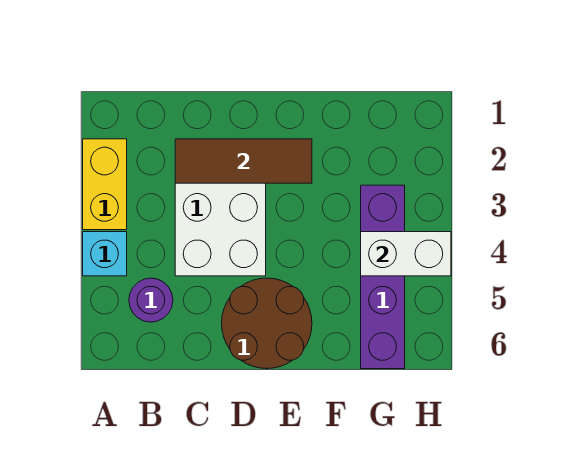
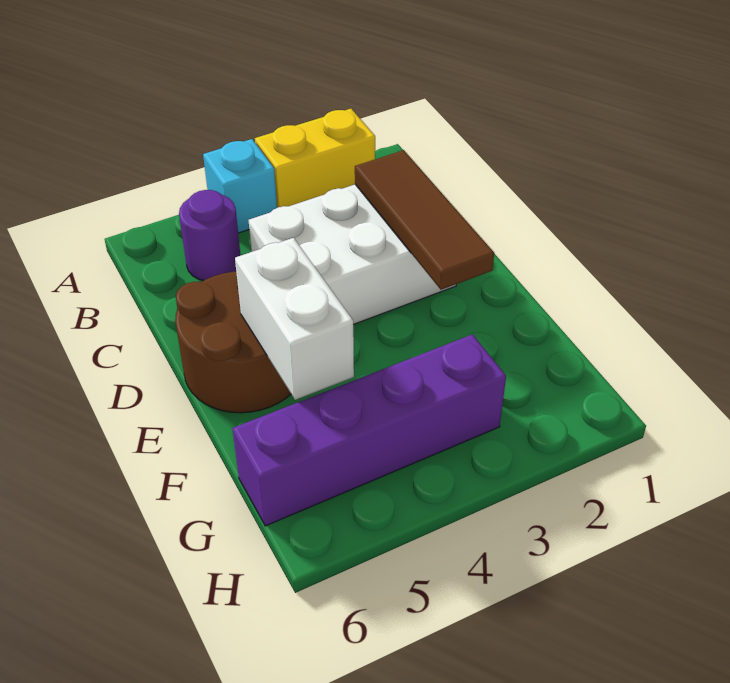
white brick G4:H4 level 2 -> white brick E5:F5 level 2

